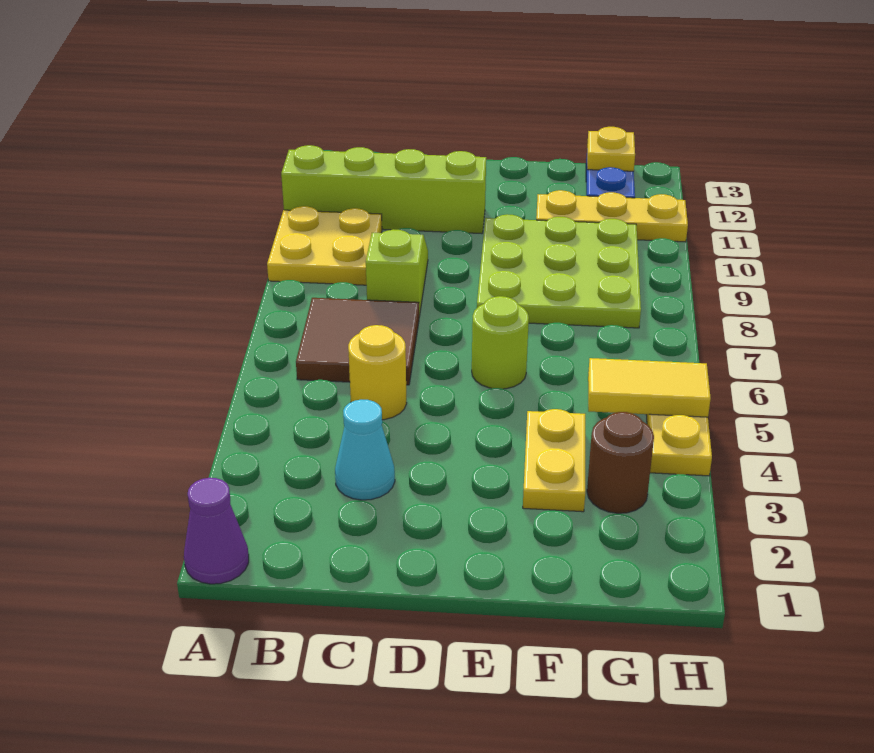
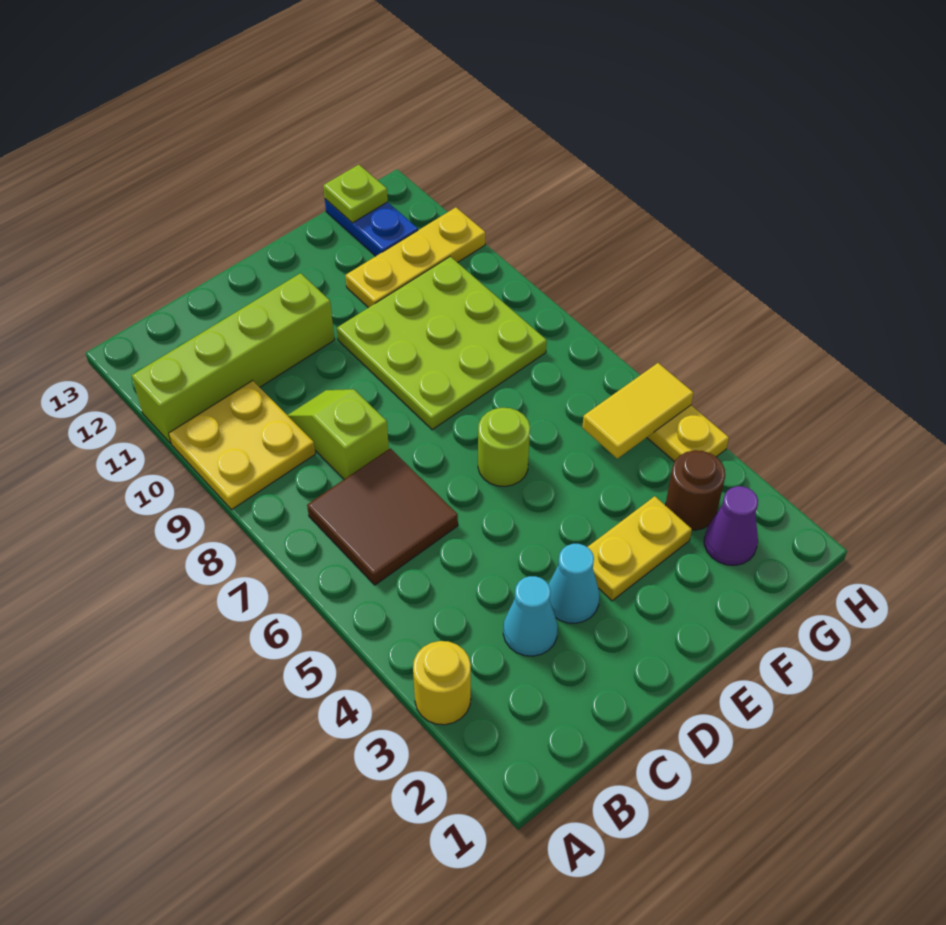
purple cone A1 level 1 -> purple cone G2 level 1
yellow round brick C5 level 1 -> yellow round brick A3 level 1
none -> cyan cone D3 level 1
yellow plate F3:F4 level 1 -> yellow plate E3:F3 level 1
yellow plate G13 level 2 -> lime plate G13 level 2

